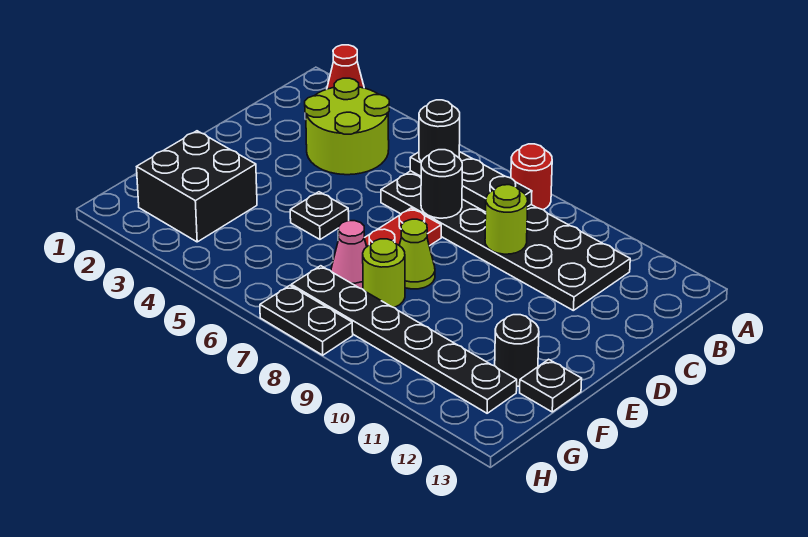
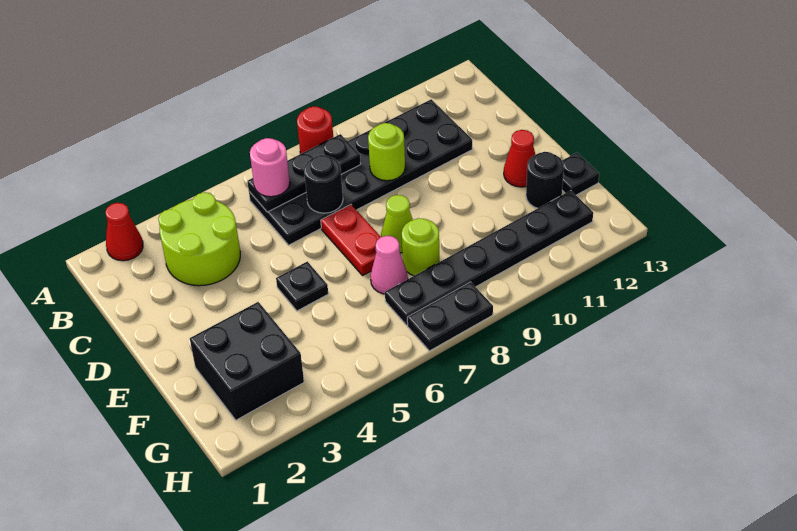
black round brick B6 level 3 -> pink round brick B6 level 3
none -> red cone E12 level 1

